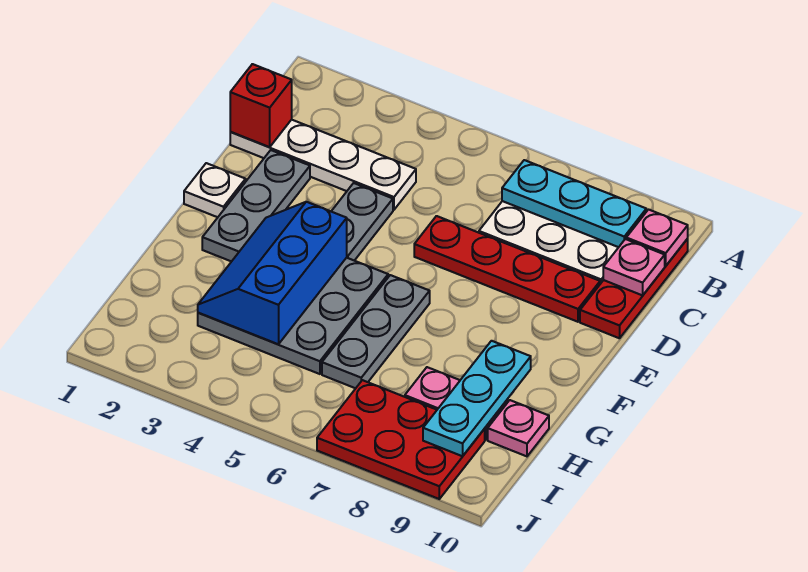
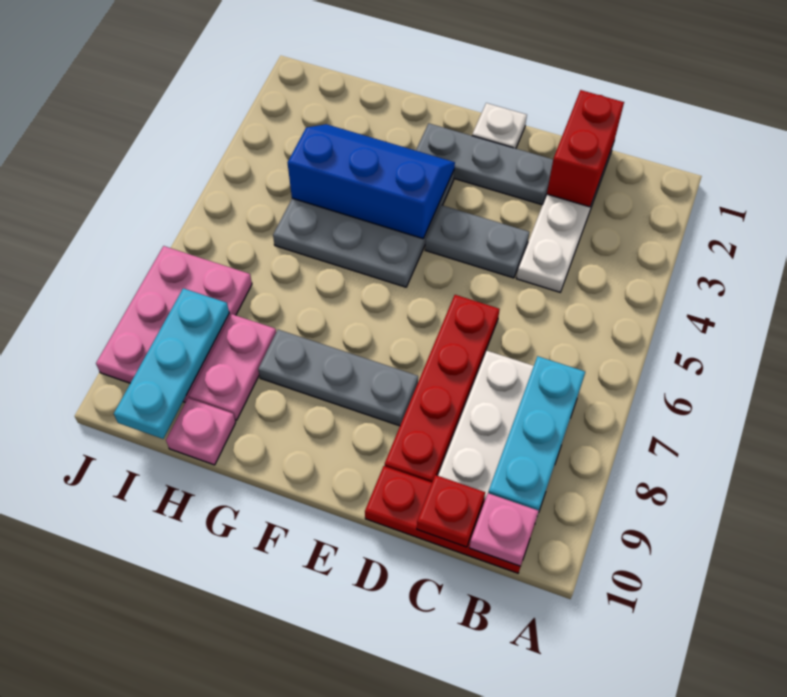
red brick C1 level 2 -> red brick C1:C2 level 2
pink plate C10 level 2 -> red plate C10 level 2
grey plate F6:H6 level 1 -> grey plate E8:G8 level 1
cyan plate G9:I9 level 2 -> cyan plate I8:I10 level 2
red plate I7:J9 level 1 -> pink plate I7:J9 level 1

